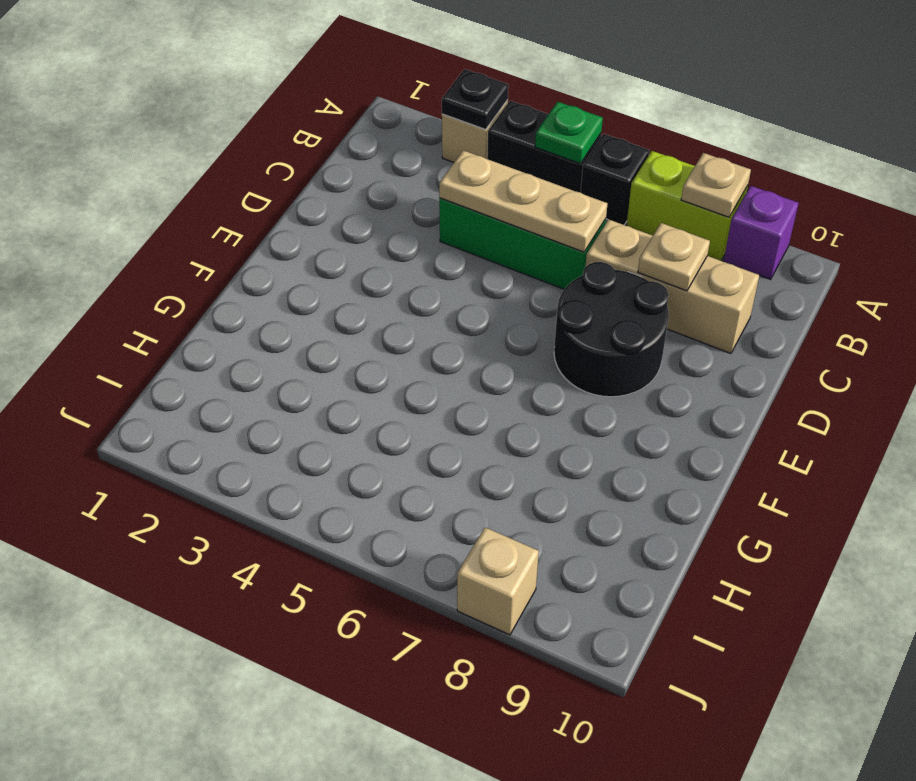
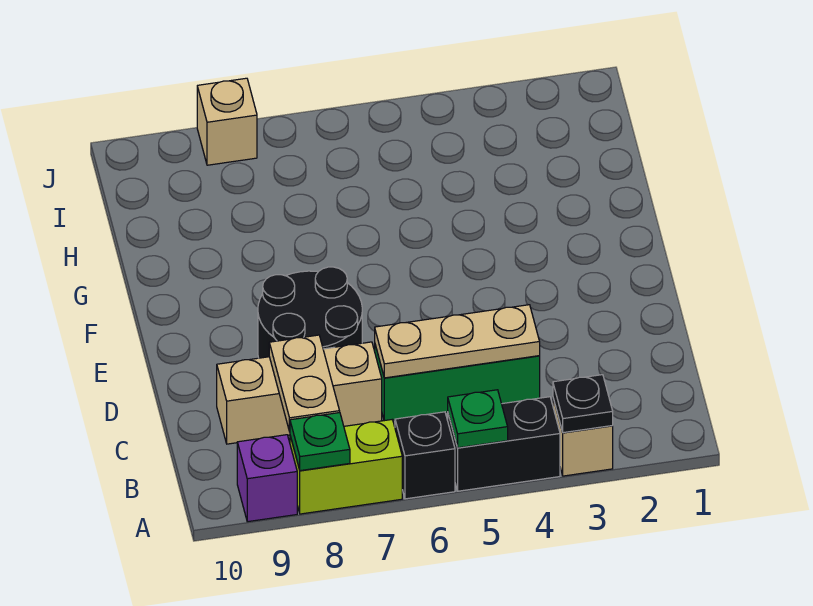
tan plate A8 level 2 -> green plate A8 level 2
tan plate C8 level 2 -> tan plate B8:C8 level 2

